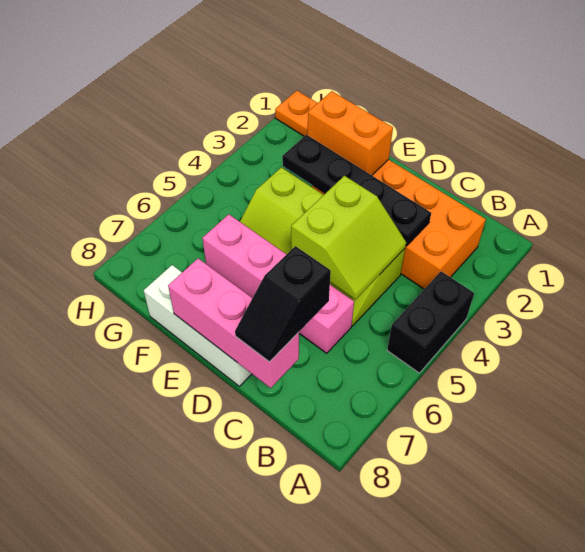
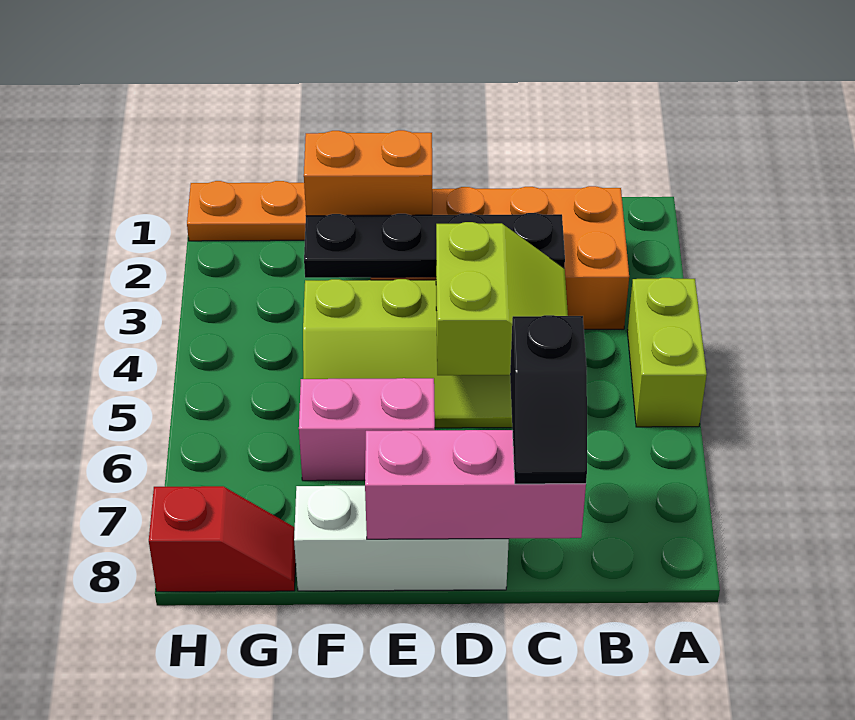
black brick A4:A5 level 1 -> lime brick A4:A5 level 1
pink brick C6:F6 level 1 -> pink brick E6:F6 level 1
none -> red slope G8:H8 level 1 top H

